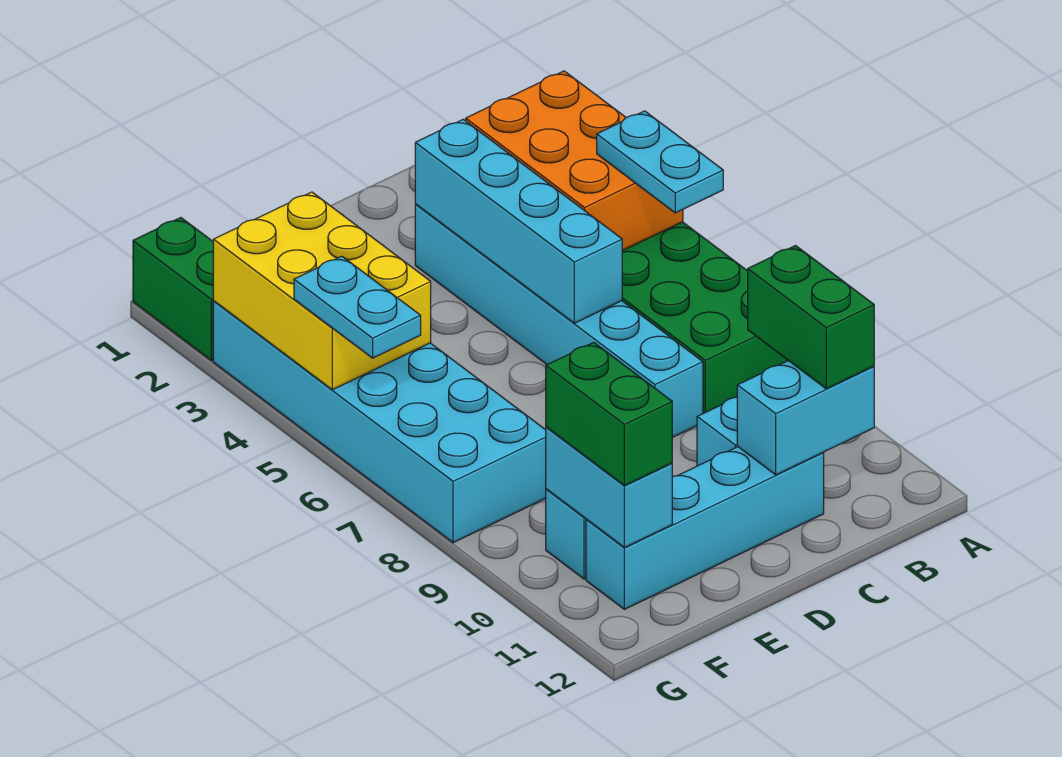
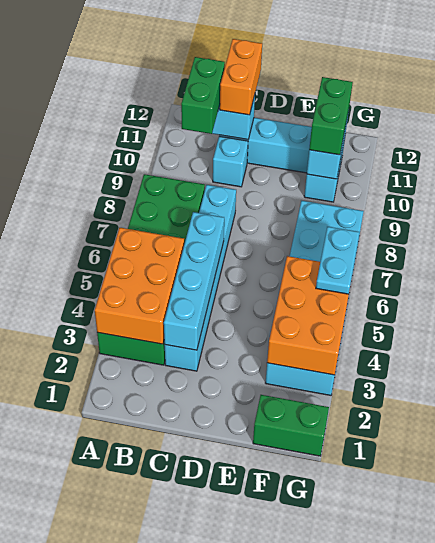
cyan plate A5:A6 level 3 -> none
none -> orange brick C11:C12 level 3
yellow brick F3:G5 level 2 -> orange brick F3:G5 level 2
green brick G1:G2 level 1 -> green brick F1:G1 level 1

